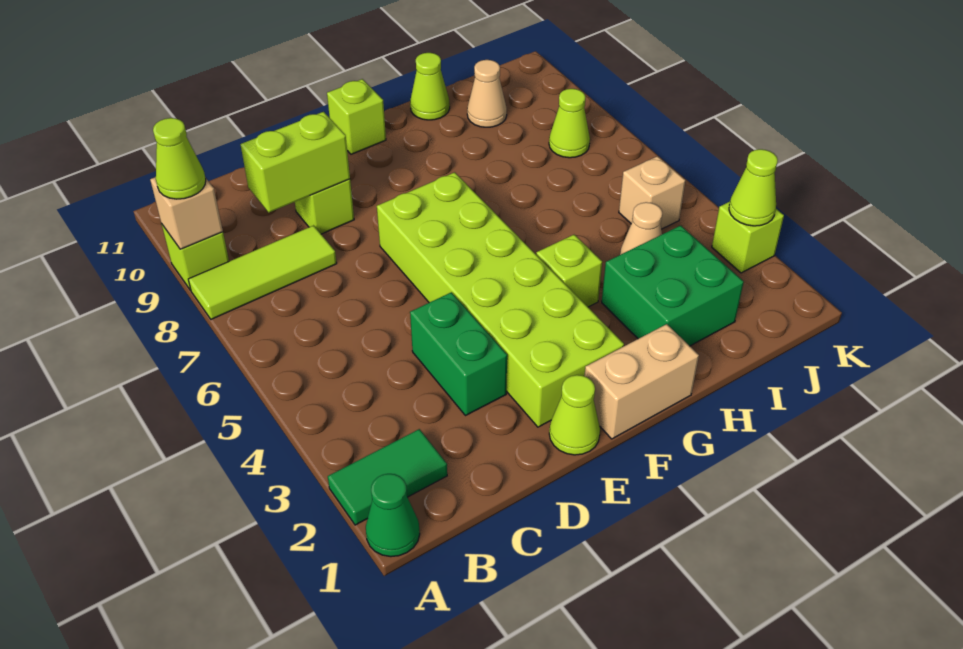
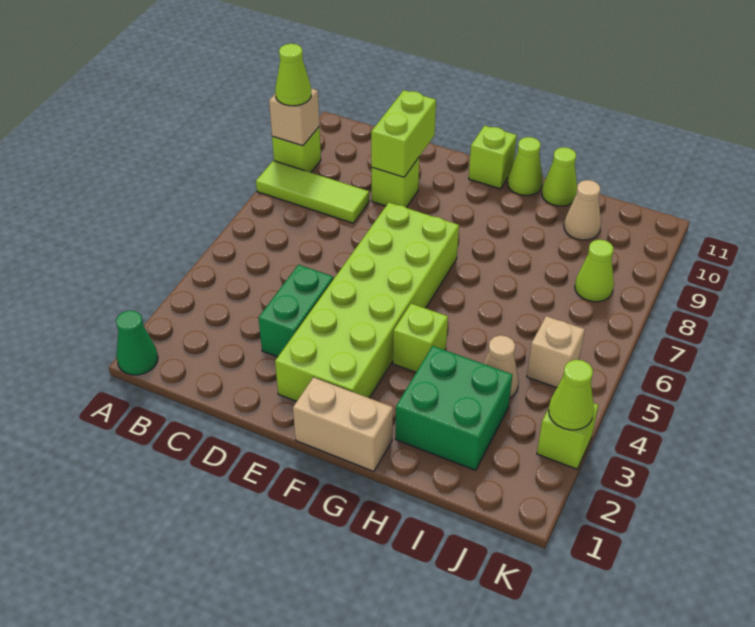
green tile A2:B2 level 1 -> none
lime brick C9:D9 level 2 -> lime brick D9:D10 level 2
lime cone E1 level 1 -> lime cone G11 level 1

